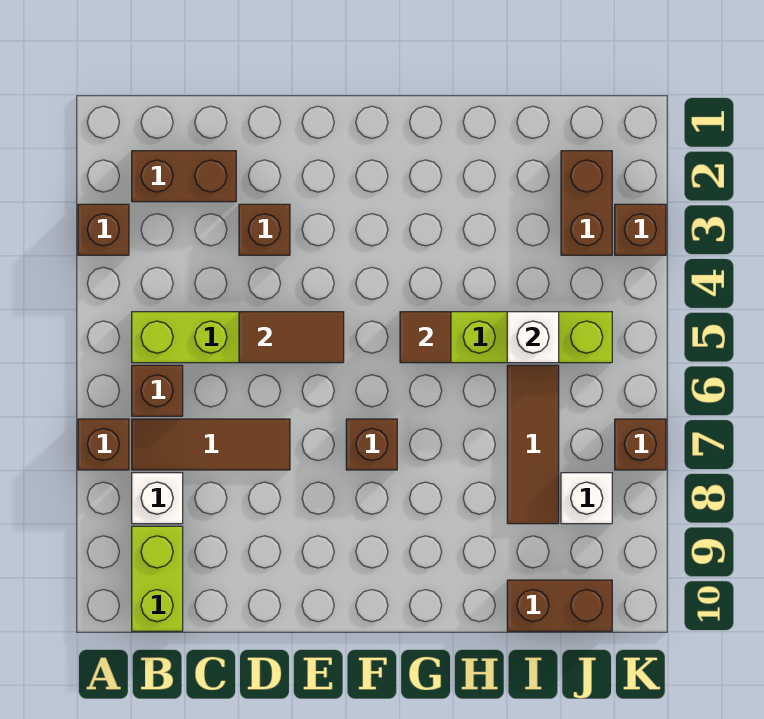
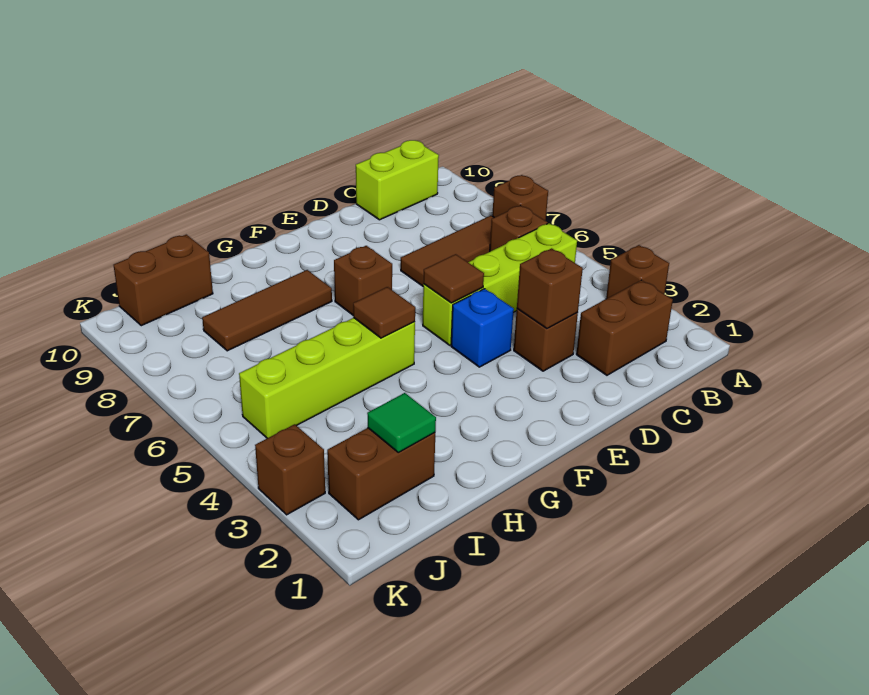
white brick B8 level 1 -> none
lime brick B9:B10 level 1 -> lime brick B10:C10 level 1
brown tile D5:E5 level 2 -> brown tile E5 level 2
none -> blue brick E4 level 1
none -> green tile I2 level 2
white brick I5 level 2 -> none
brown tile I6:I8 level 1 -> brown tile G8:I8 level 1
brown brick J2:J3 level 1 -> brown brick I2:J2 level 1
white brick J8 level 1 -> none
brown brick K7 level 1 -> brown brick D3 level 2

